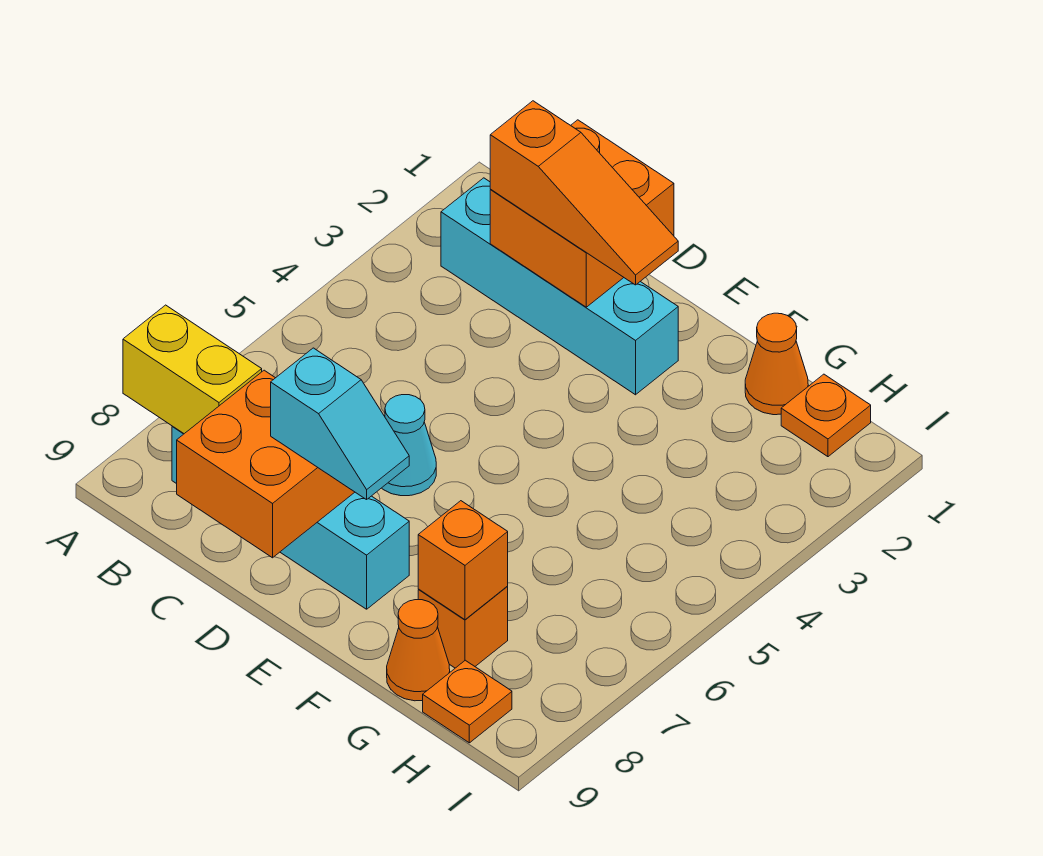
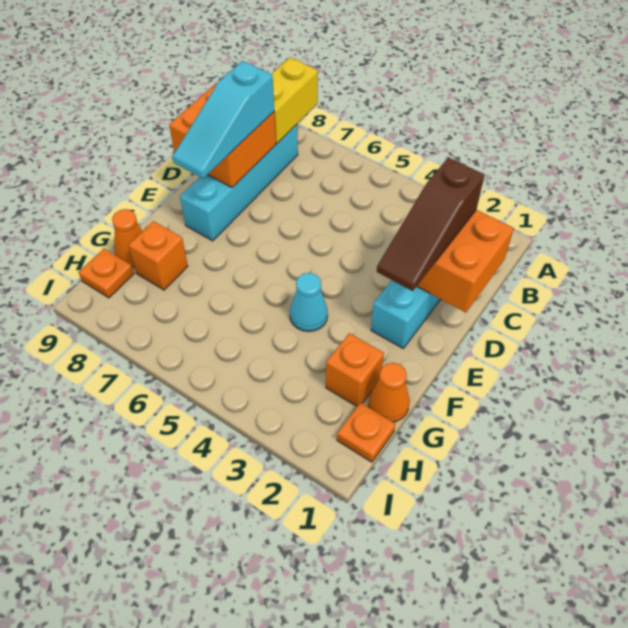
orange slope C2:E2 level 3 top C -> brown slope C2:E2 level 3 top C
cyan cone D6 level 1 -> cyan cone F4 level 1
cyan slope D8:E8 level 3 top D -> cyan slope C8:E8 level 3 top C
orange brick G8 level 2 -> orange brick G2 level 1

